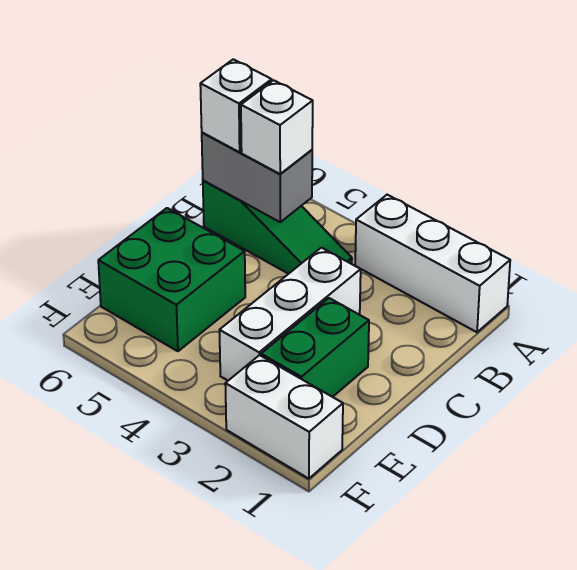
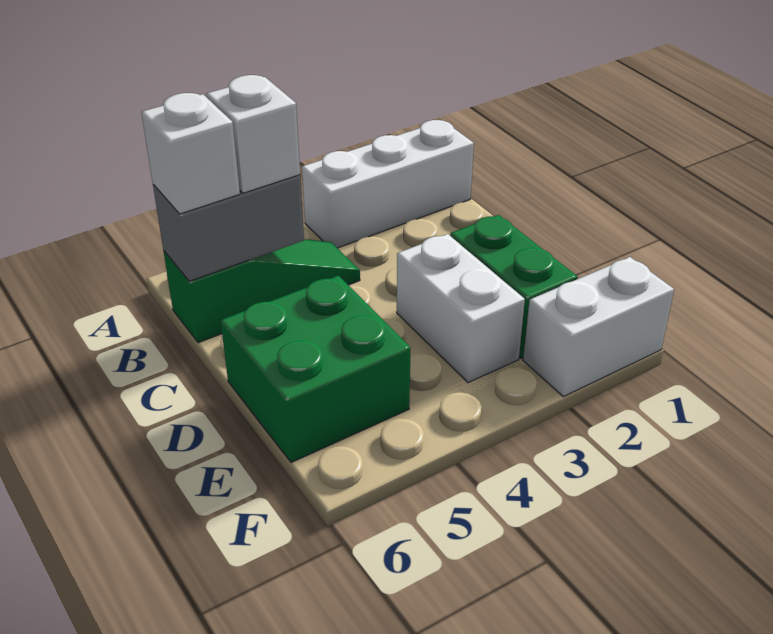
white brick C3:E3 level 1 -> white brick D3:E3 level 1

